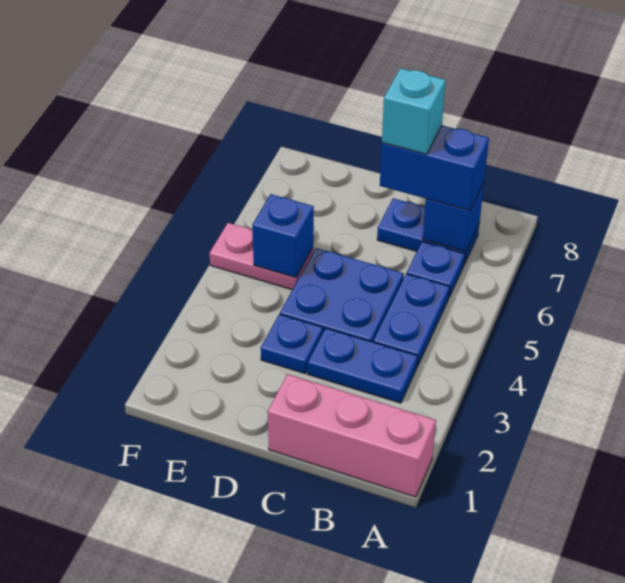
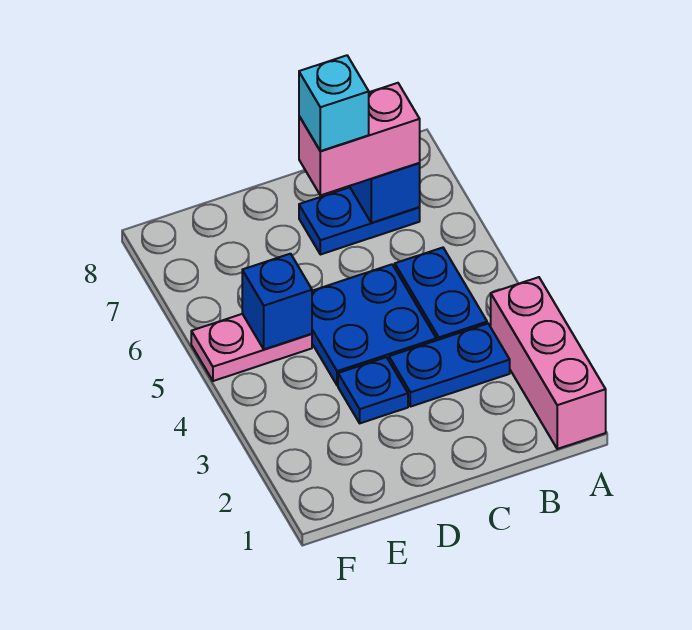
pink brick A1:C1 level 1 -> pink brick A1:A3 level 1
blue plate B6 level 1 -> none
blue brick B7:C7 level 3 -> pink brick B7:C7 level 3

